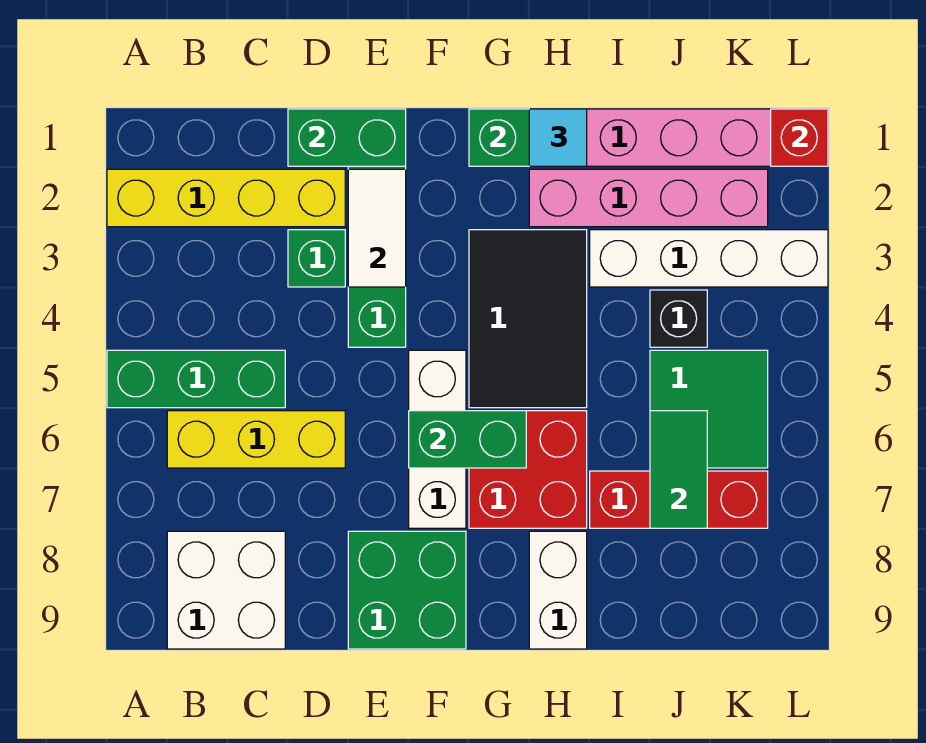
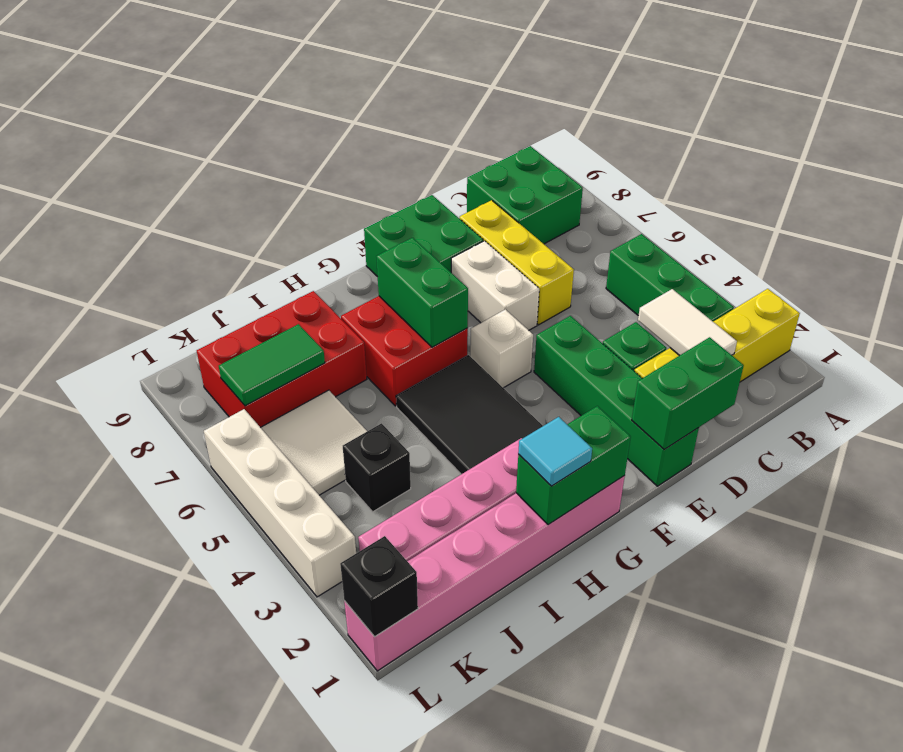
green brick A5:C5 level 1 -> green brick B3:B5 level 1
yellow brick B6:D6 level 1 -> yellow brick D6:D8 level 1
white brick B8:C9 level 1 -> green brick B8:C9 level 1
white tile E2:E3 level 2 -> white tile C2:C3 level 2
white brick F5:F7 level 1 -> white brick F5 level 1
green brick F6:G6 level 2 -> green brick G6:G7 level 2
white brick H8:H9 level 1 -> white brick E6:E7 level 1
white brick I3:L3 level 1 -> white brick L3:L6 level 1
red brick I7:K7 level 1 -> red brick I7:K8 level 1
green tile J5:K6 level 1 -> white tile J5:K6 level 1
green tile J6:J7 level 2 -> green tile J7:K7 level 2
red brick L1 level 2 -> black brick L1 level 2

